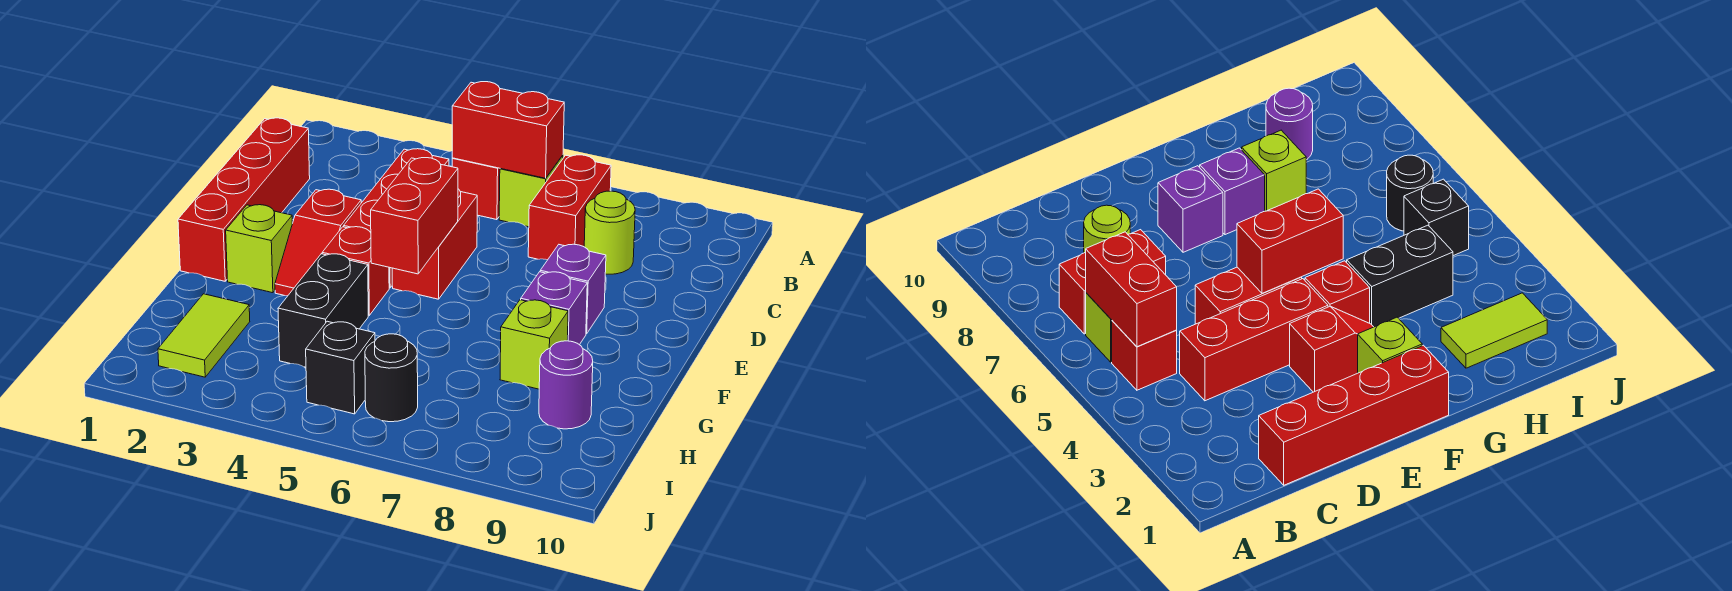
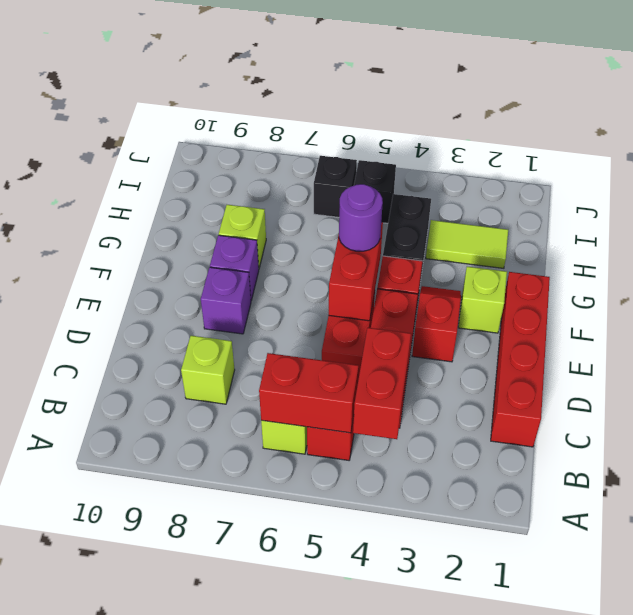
red brick B7:C7 level 1 -> red brick B4:C4 level 2
lime round brick C8 level 1 -> lime brick C8 level 1
lime tile H2:I2 level 1 -> lime tile H2:H3 level 1
purple round brick H9 level 1 -> purple round brick F5 level 3
black round brick I6 level 1 -> black brick I6 level 1

